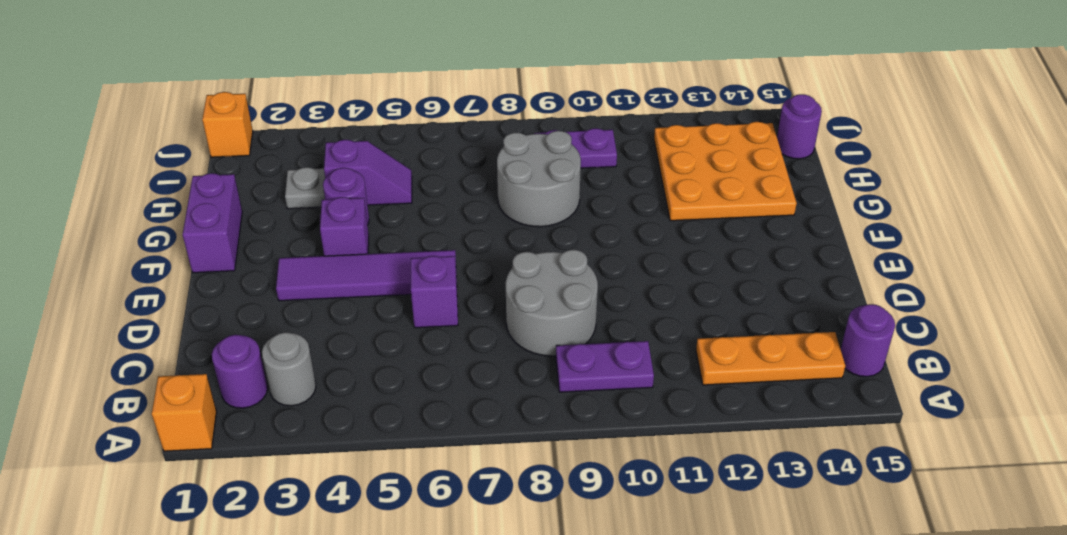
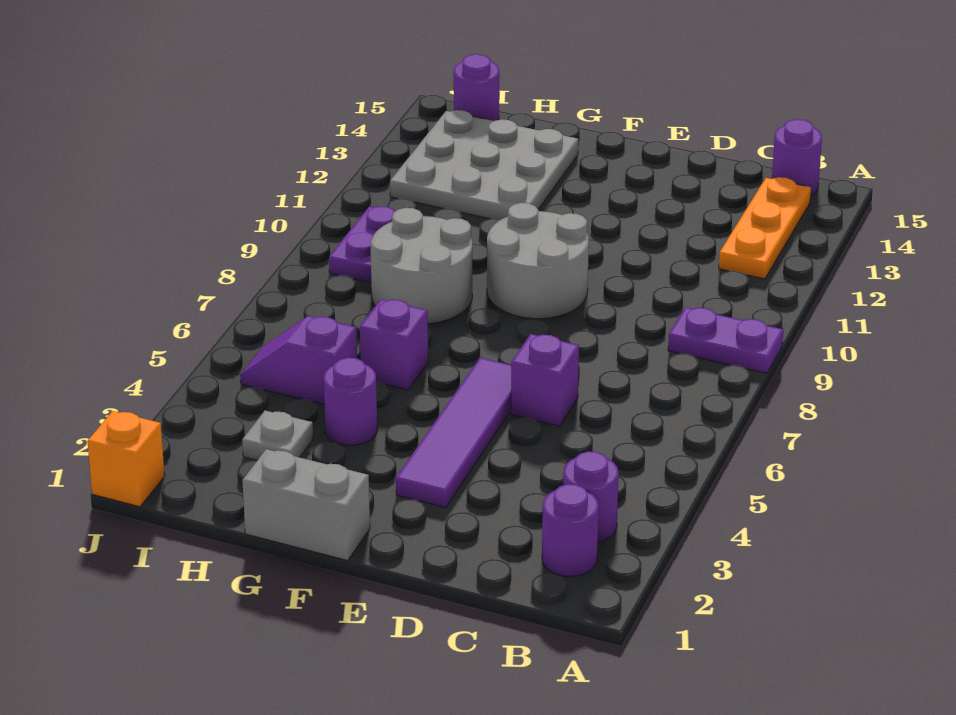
orange brick A1 level 1 -> none
grey round brick B3 level 1 -> purple round brick B3 level 1
purple plate B9:B10 level 1 -> purple plate A9:B9 level 1
grey round brick C8:D9 level 1 -> grey round brick E9:F10 level 1
purple brick F1:G1 level 1 -> grey brick F1:G1 level 1
purple brick F4 level 1 -> purple brick G6 level 1
orange plate G12:I14 level 1 -> grey plate G12:I14 level 1
purple slope H4:H5 level 1 top 4 -> purple slope H5:I5 level 1 top H

